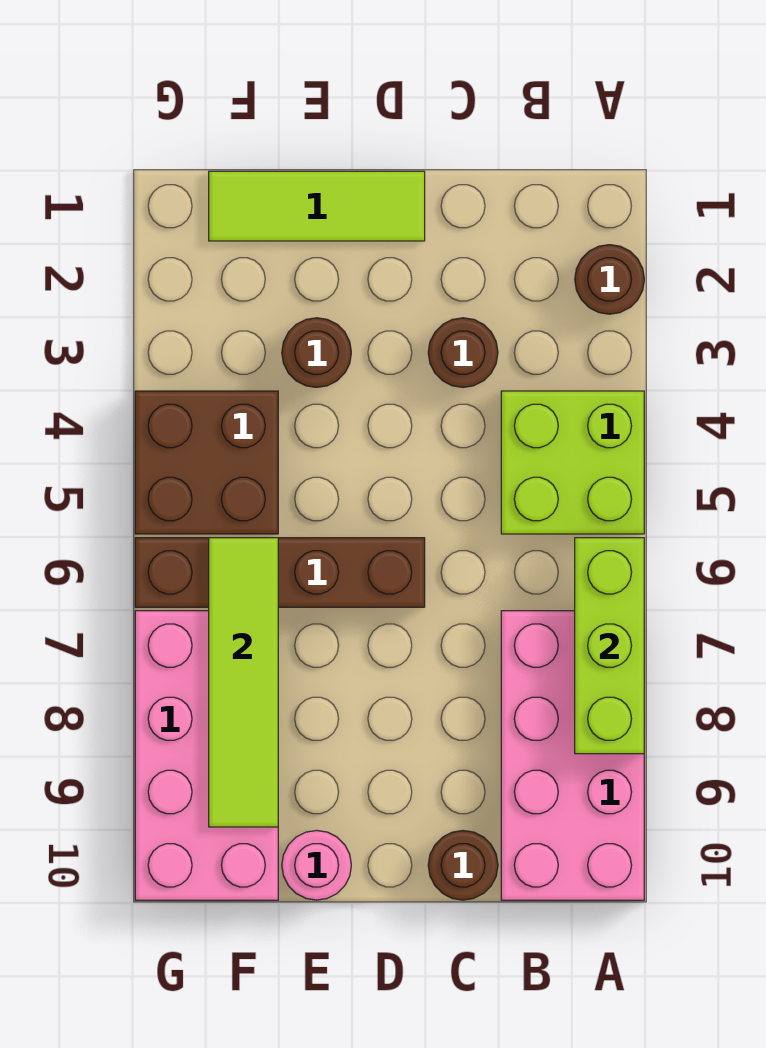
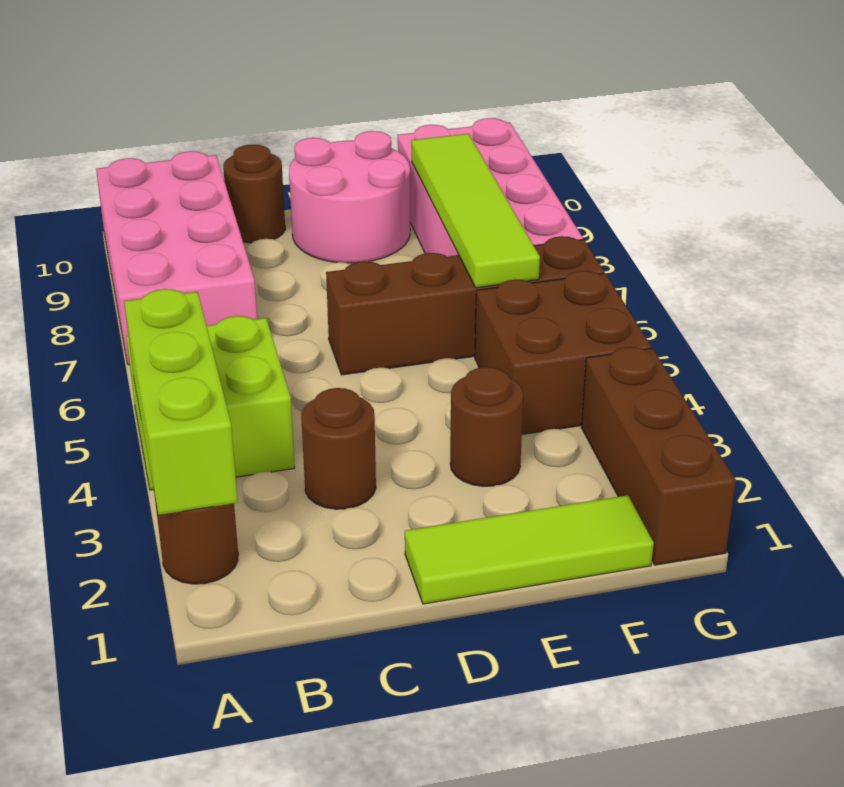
lime brick A6:A8 level 2 -> lime brick A2:A4 level 2
pink round brick E10 level 1 -> pink round brick D9:E10 level 1
none -> brown brick G1:G3 level 1

